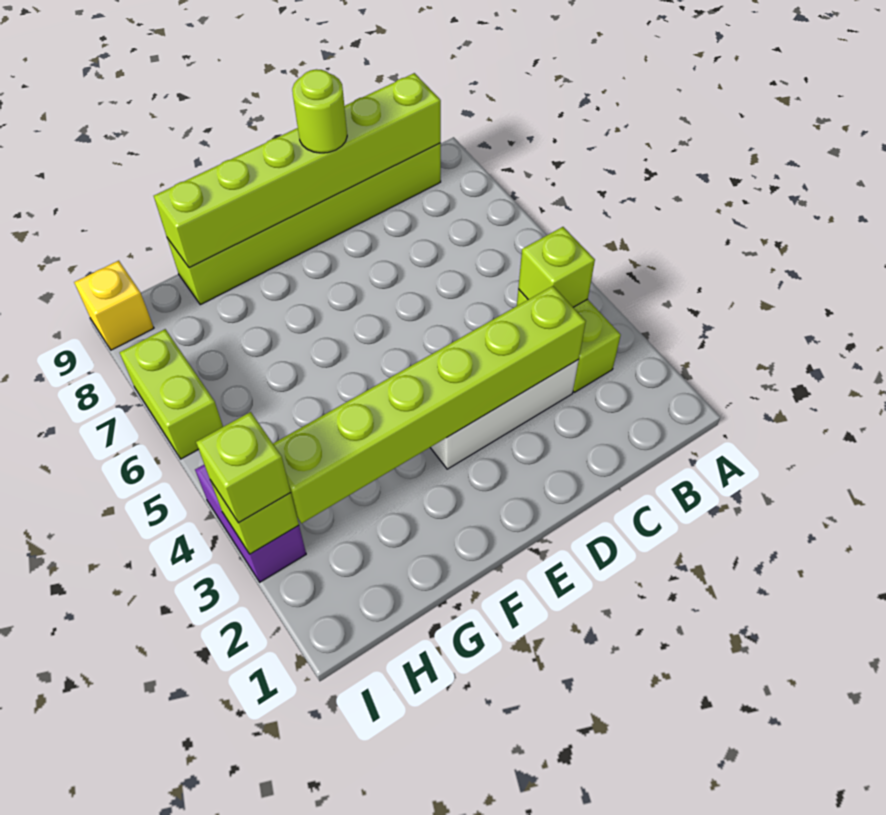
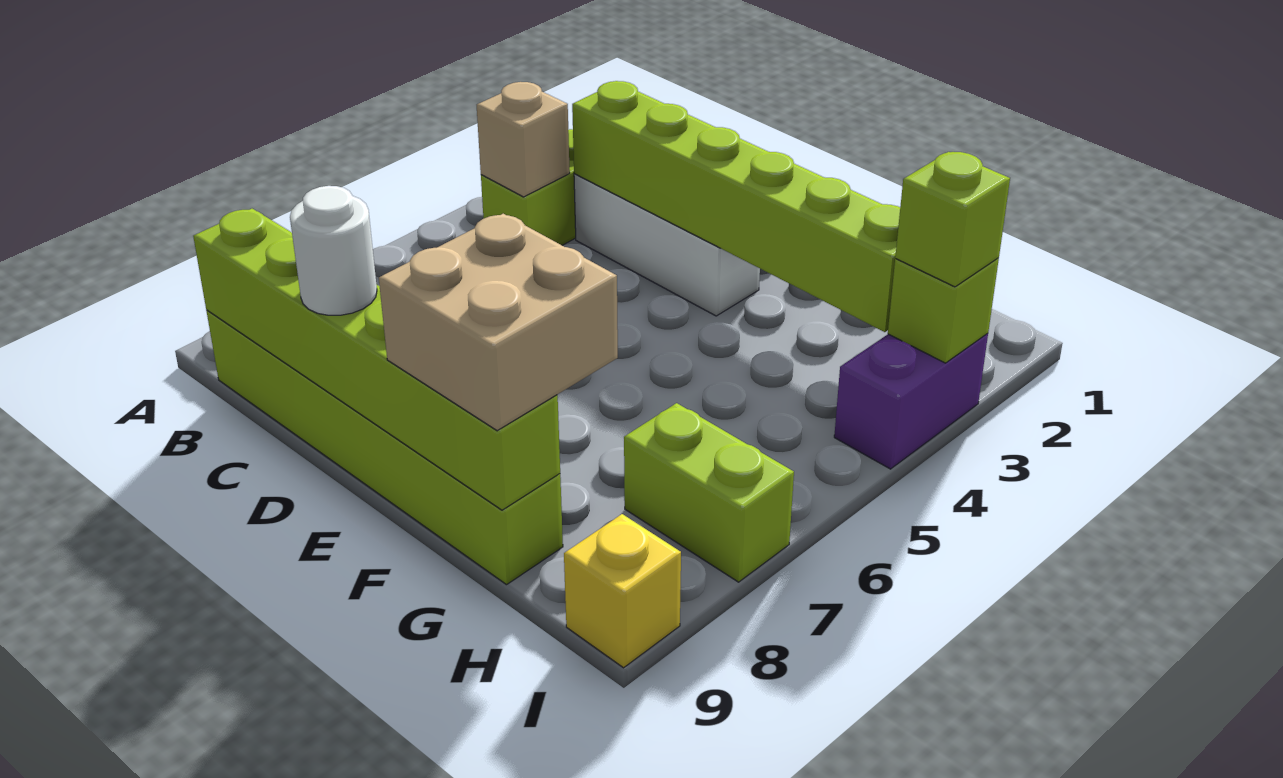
lime brick B4 level 2 -> tan brick B4 level 2
lime round brick D9 level 3 -> white round brick D9 level 3
none -> tan brick F8:G9 level 3
lime brick I6:I7 level 1 -> lime brick H7:I7 level 1

